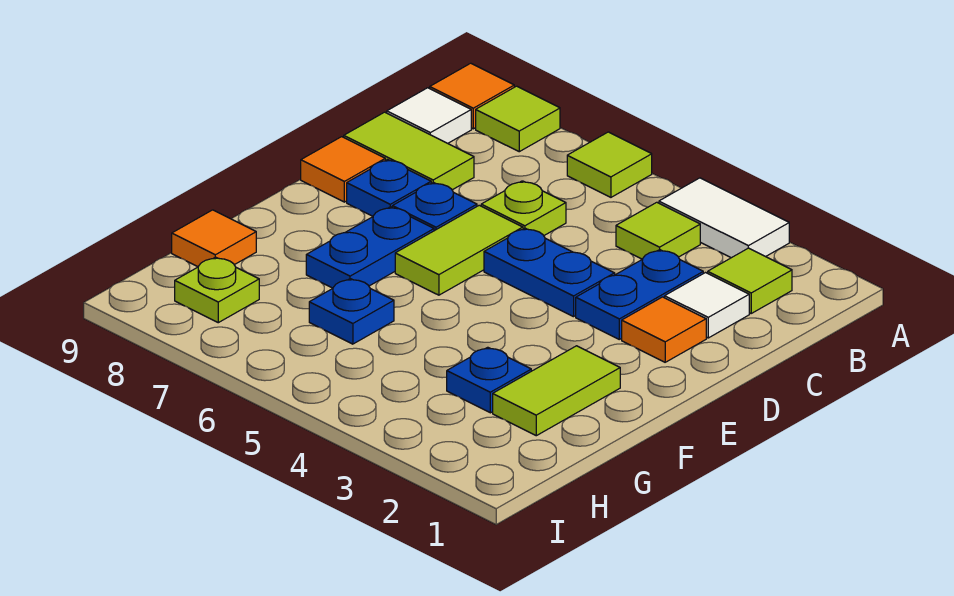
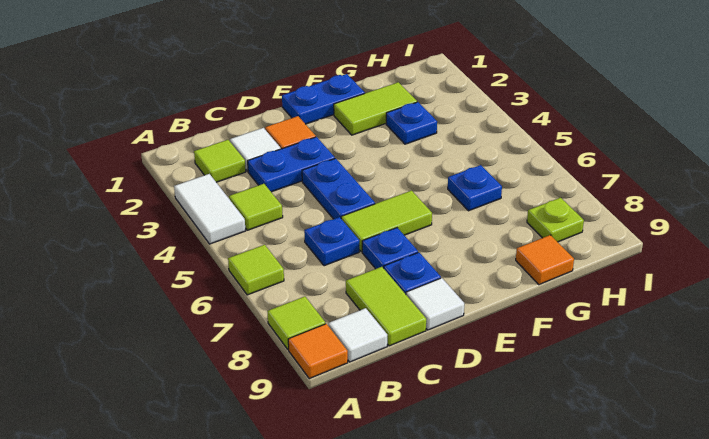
lime plate C6 level 1 -> blue plate C6 level 1
orange tile D9 level 1 -> white tile D9 level 1
blue plate E7:F7 level 1 -> blue plate E1:F1 level 1

